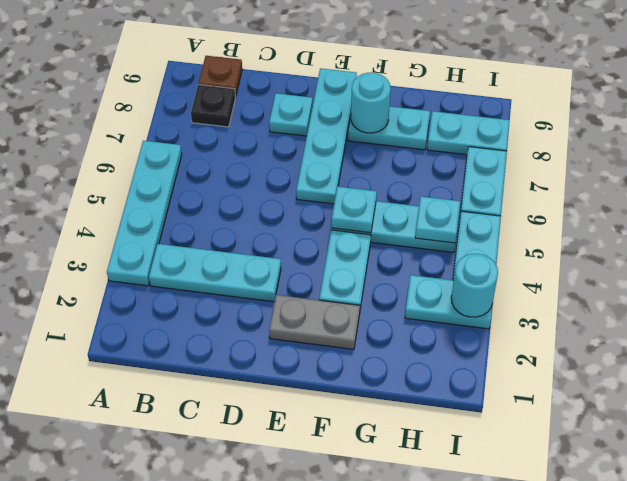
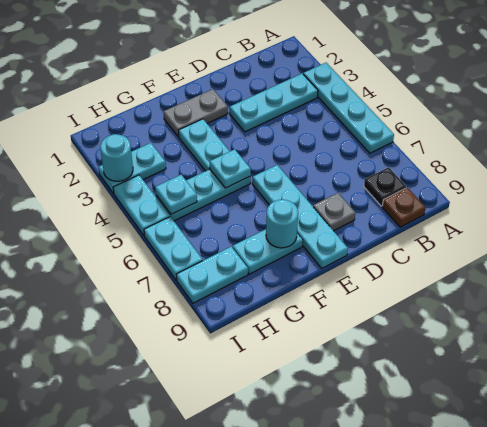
cyan plate D8 level 1 -> grey plate D8 level 1

